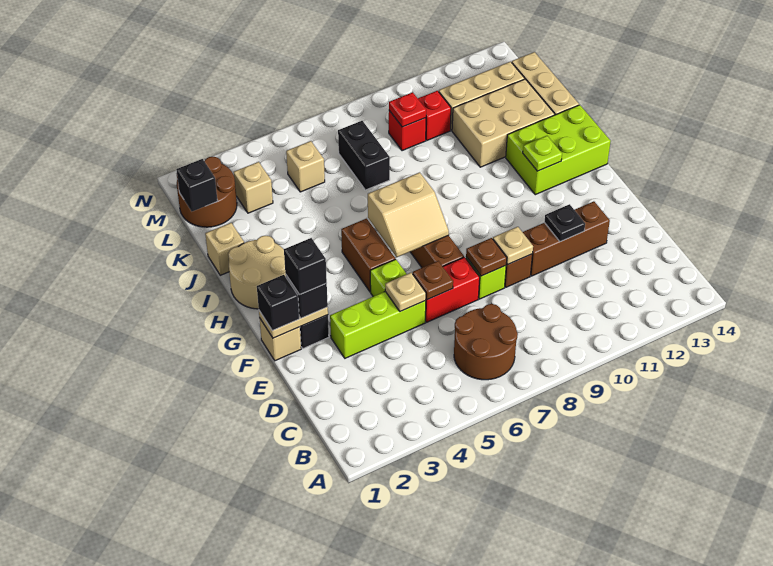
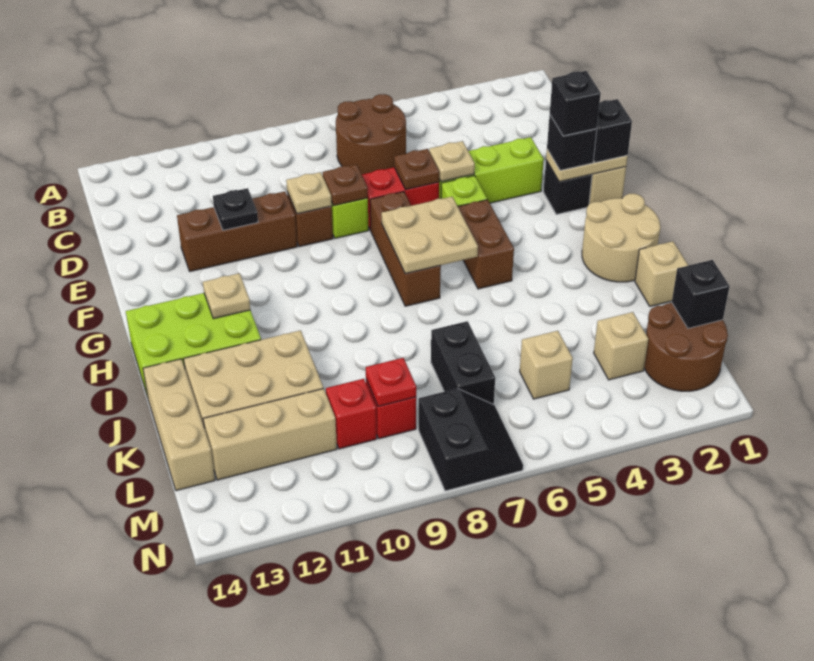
tan slope G6:H7 level 2 top H -> tan plate G6:H7 level 2
lime plate H12 level 2 -> tan plate H12 level 2
none -> black slope M7:N8 level 1 top 8

